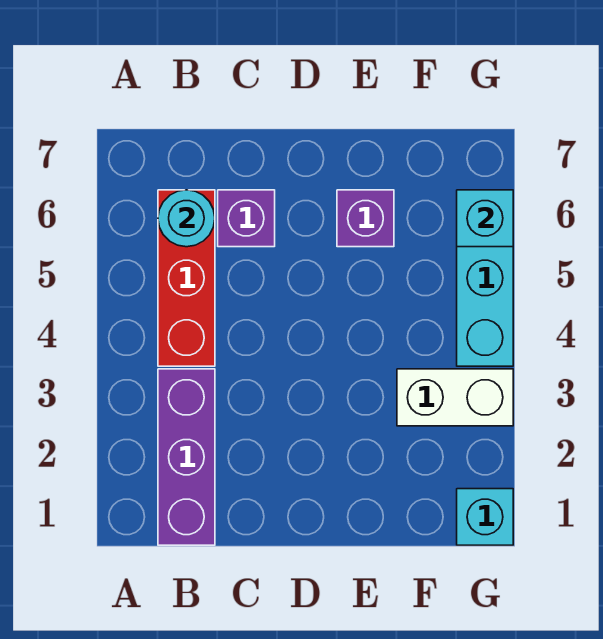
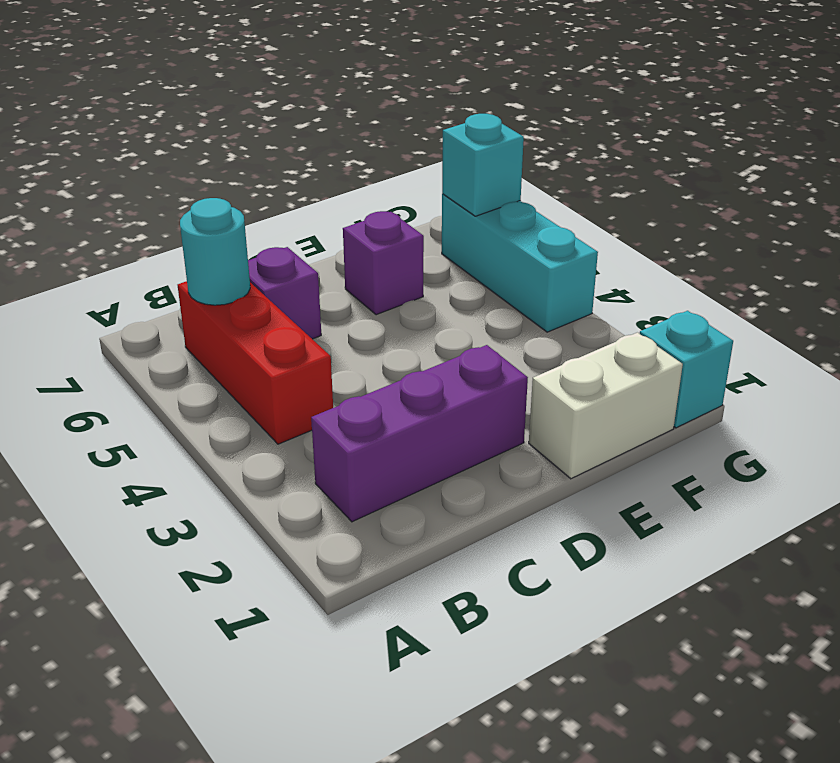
purple brick B1:B3 level 1 -> purple brick B2:D2 level 1
white brick F3:G3 level 1 -> white brick E1:F1 level 1

